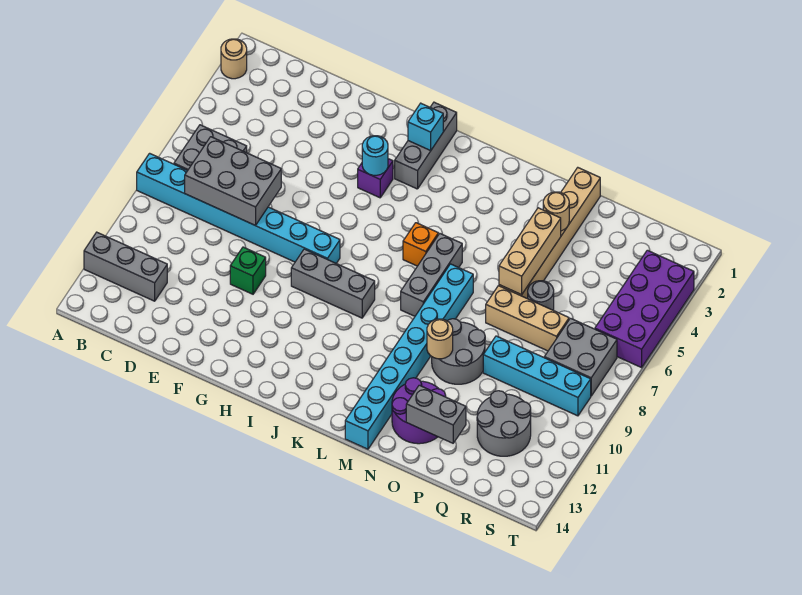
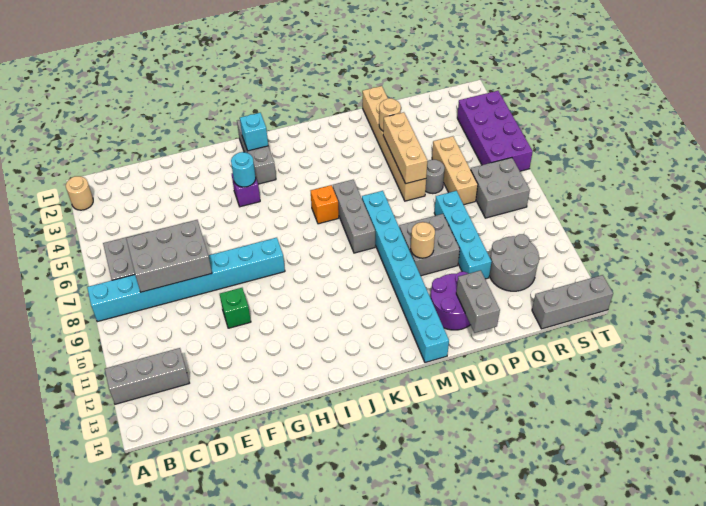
grey brick H9:J9 level 1 -> grey brick R14:T14 level 1
grey round brick N9:O10 level 1 -> grey brick N9:O10 level 1
tan brick O7:Q7 level 1 -> tan brick Q5:Q7 level 1
grey brick O13:P13 level 2 -> grey brick O13:O14 level 2
cyan brick P9:S9 level 1 -> cyan brick P8:P11 level 1

